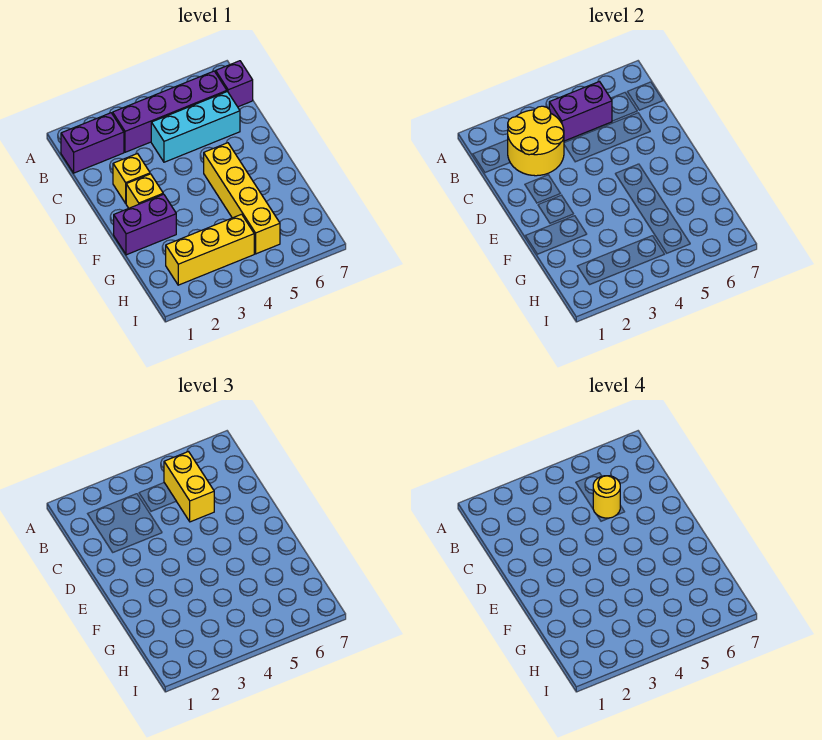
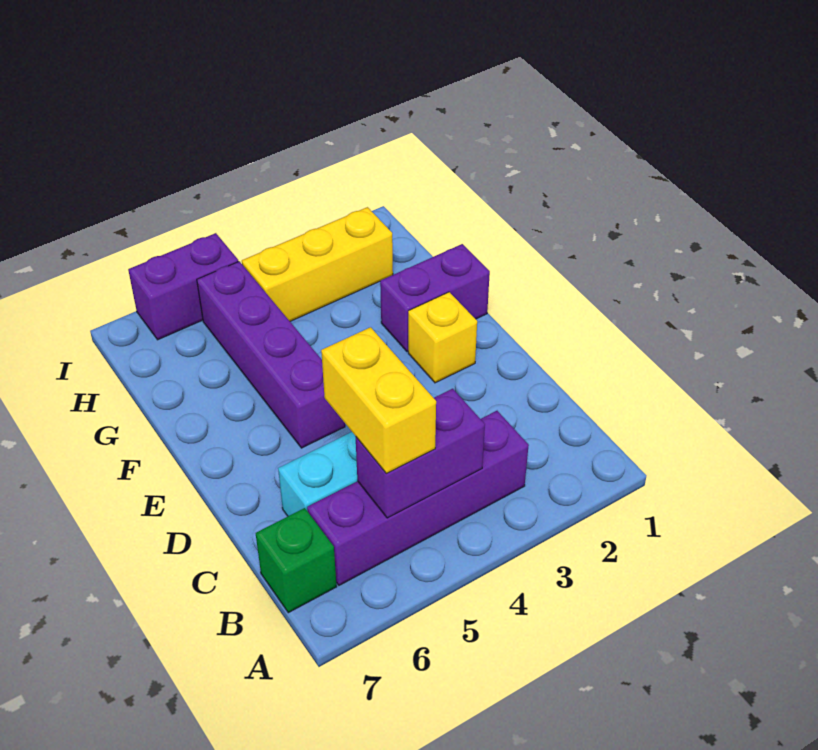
purple brick B1:B2 level 1 -> purple brick I5:I6 level 1
yellow round brick B2:C3 level 2 -> none
purple brick B7 level 1 -> green brick B7 level 1
yellow round brick C5 level 4 -> none
yellow brick D2 level 1 -> none
yellow brick E5:H5 level 1 -> purple brick E5:H5 level 1

